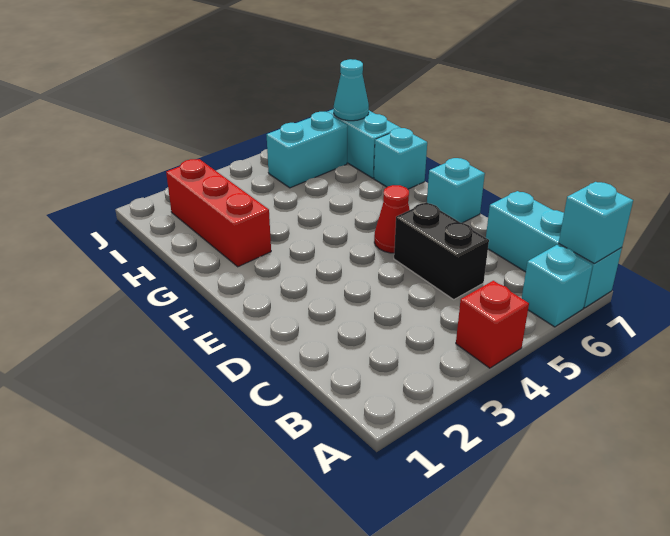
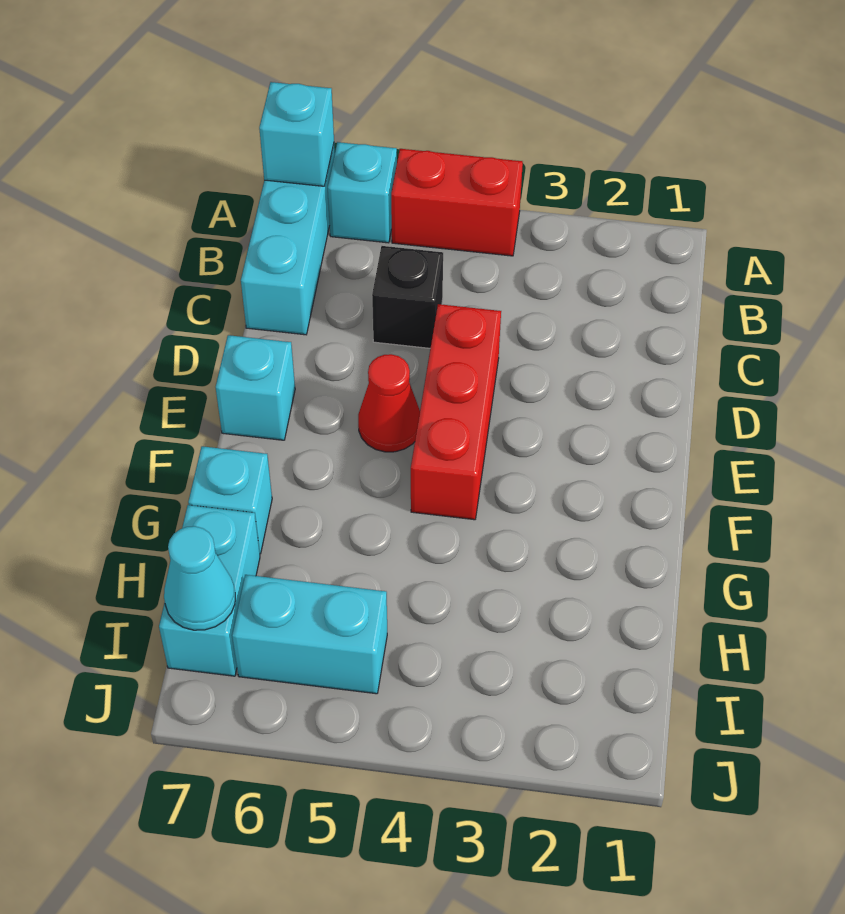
red brick A4 level 1 -> red brick A4:A5 level 1
black brick C5:D5 level 1 -> black brick C5 level 1
red brick G2:I2 level 1 -> red brick D4:F4 level 1

